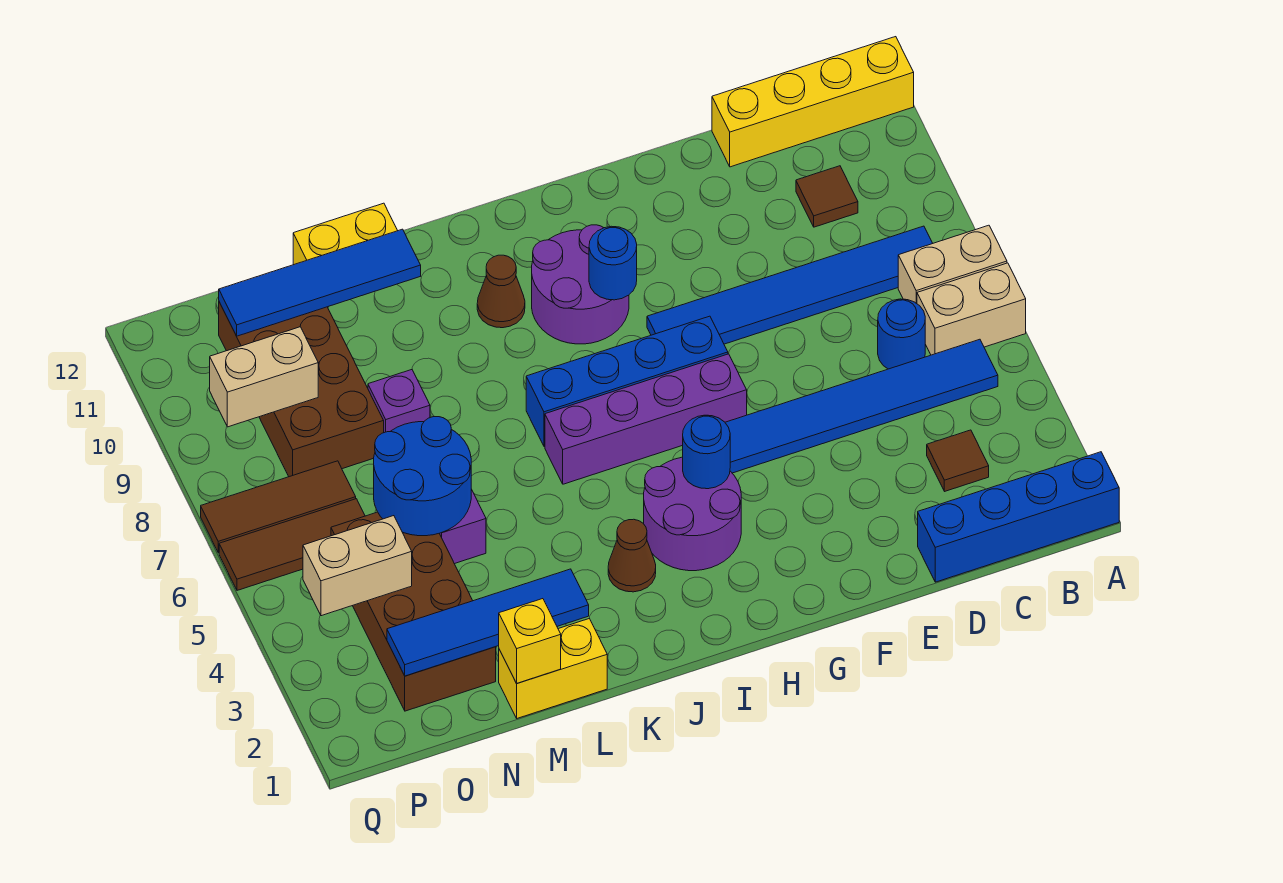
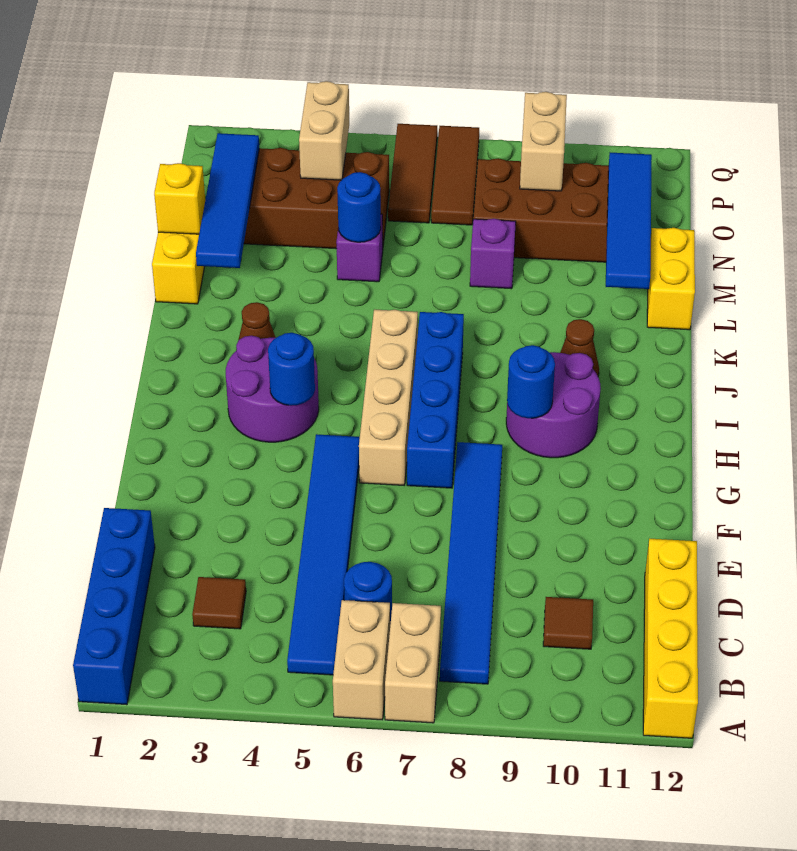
purple brick G6:J6 level 1 -> tan brick G6:J6 level 1
blue round brick M5:N6 level 2 -> blue round brick M5 level 2

